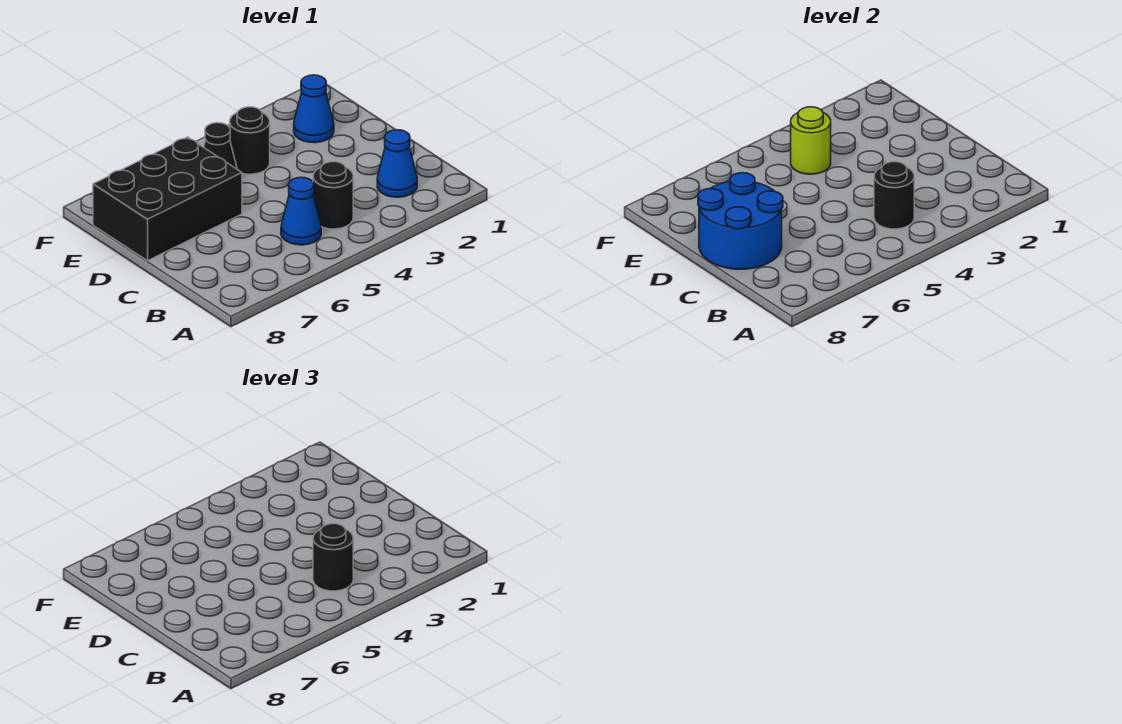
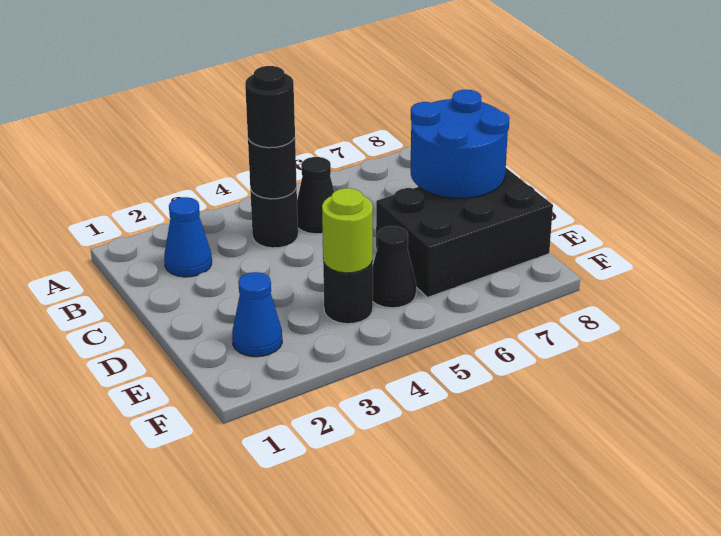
blue cone B5 level 1 -> black cone B5 level 1

